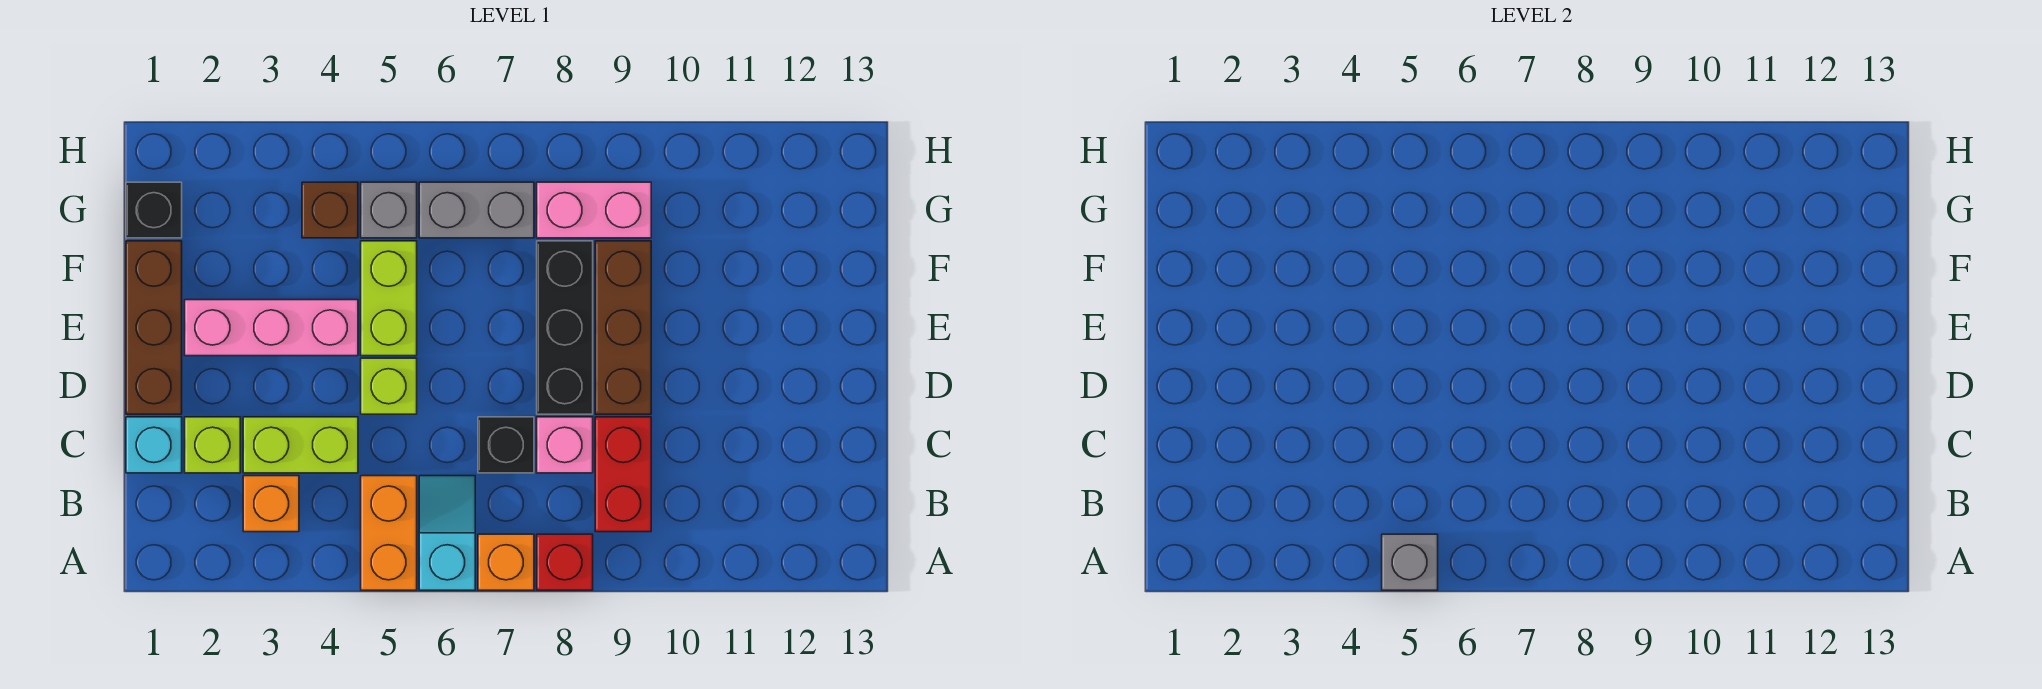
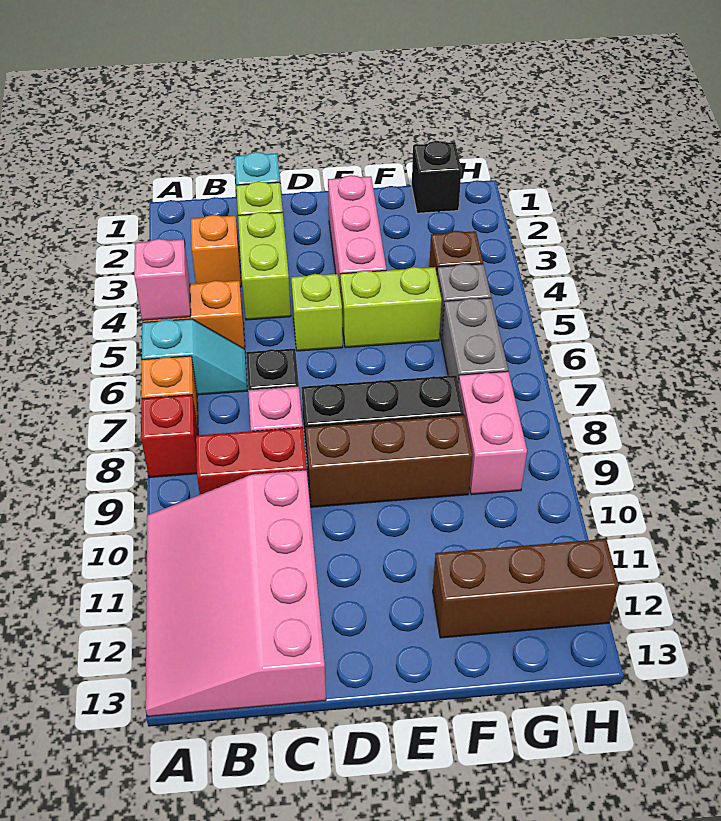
grey brick A5 level 2 -> pink brick A5 level 2
none -> pink slope A10:C13 level 1 top C
brown brick D1:F1 level 1 -> brown brick F12:H12 level 1

